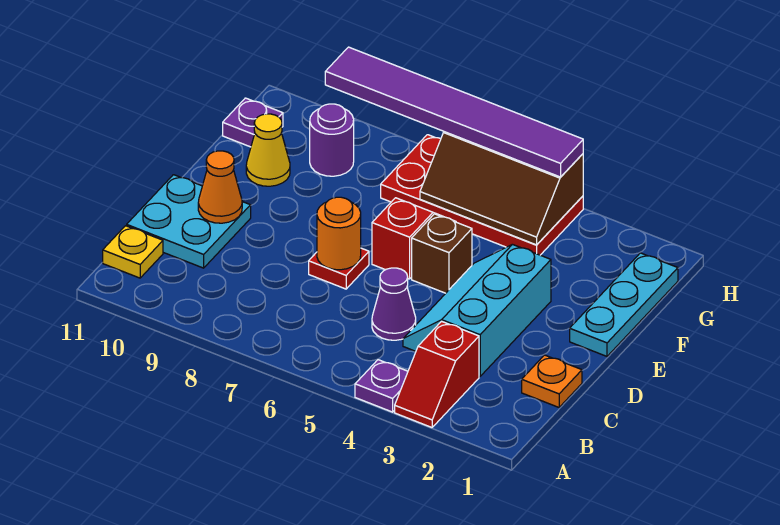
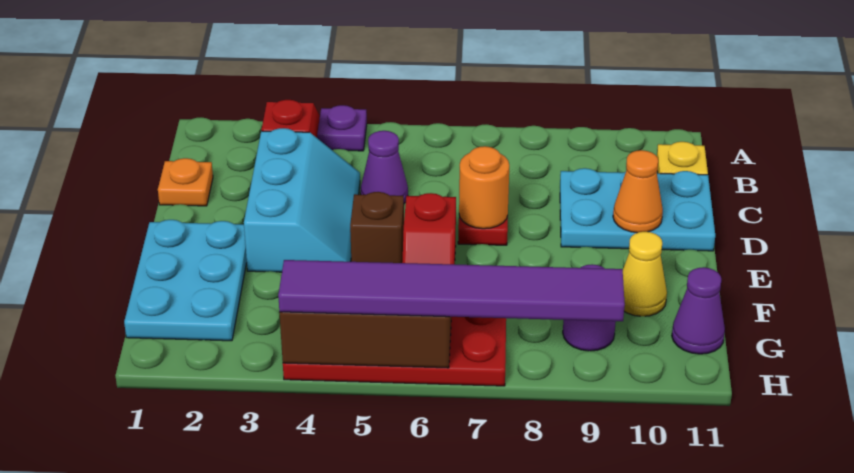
cyan plate C10:D11 level 1 -> cyan plate C9:D11 level 1
cyan plate E1:G1 level 1 -> cyan plate E1:G2 level 1
purple plate G11 level 1 -> purple cone G11 level 1

